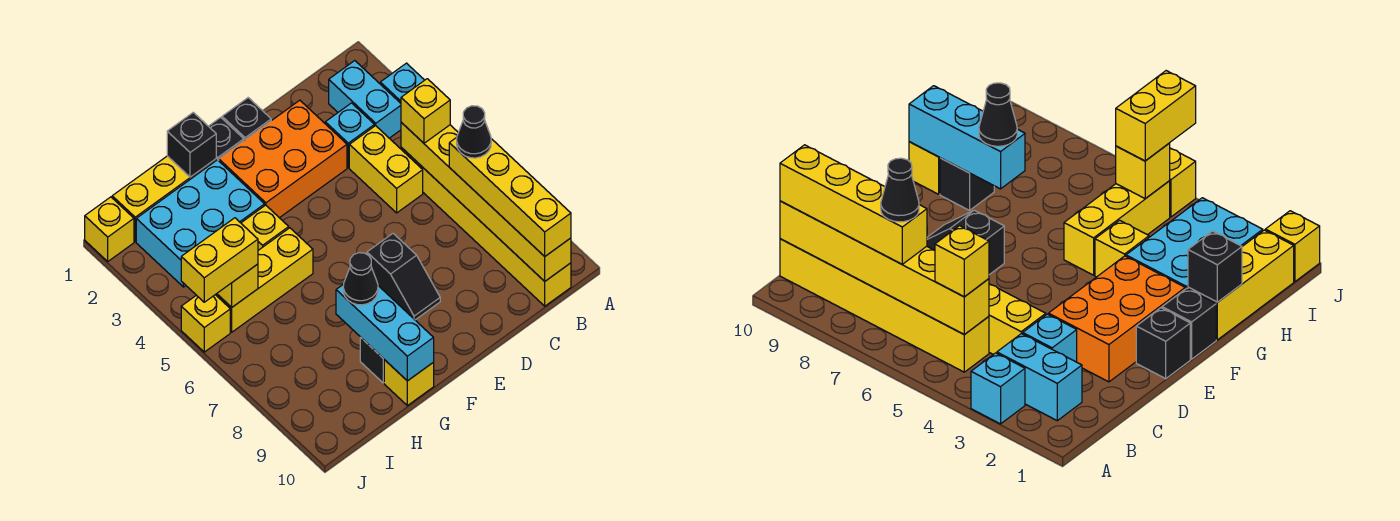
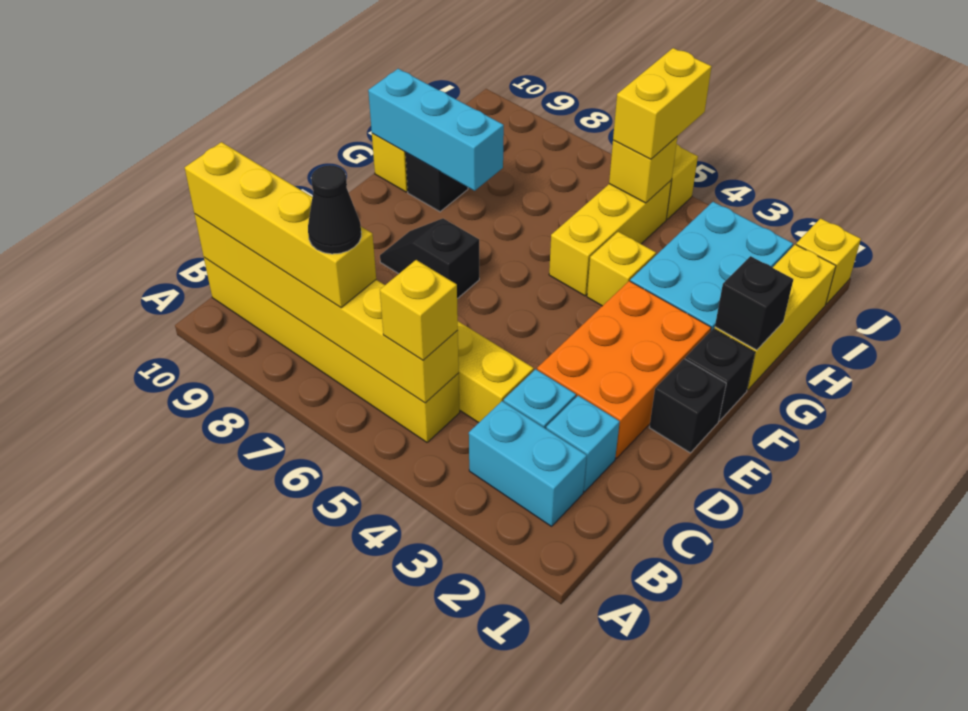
cyan brick A3 level 1 -> cyan brick C2 level 1
black cone G8 level 3 -> none

